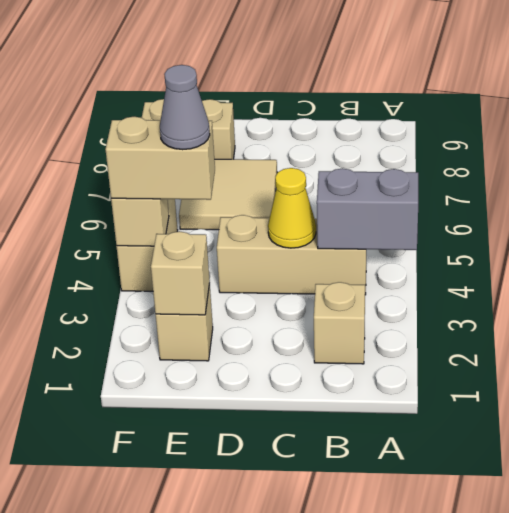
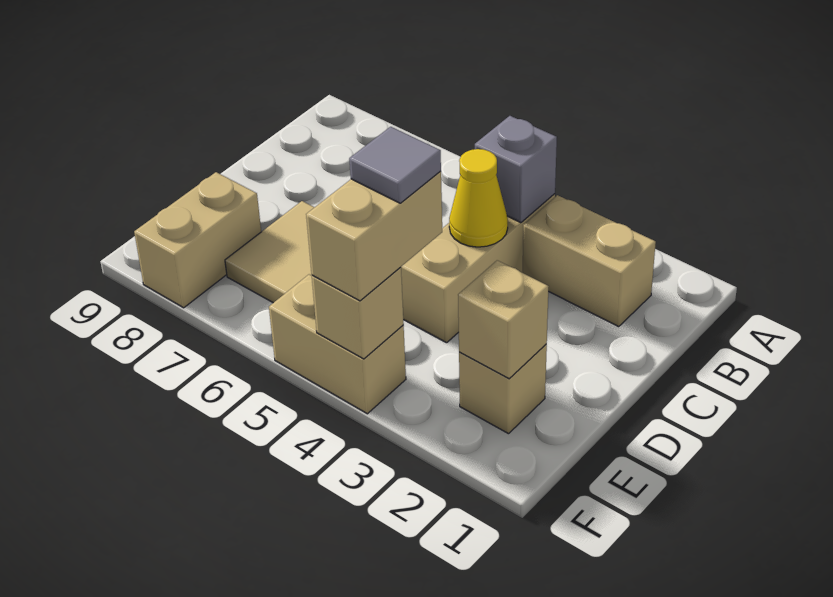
grey brick A4:B4 level 2 -> grey brick B4 level 2
tan brick B2 level 1 -> tan brick B2:B3 level 1
grey cone E4 level 4 -> grey tile E4 level 4

